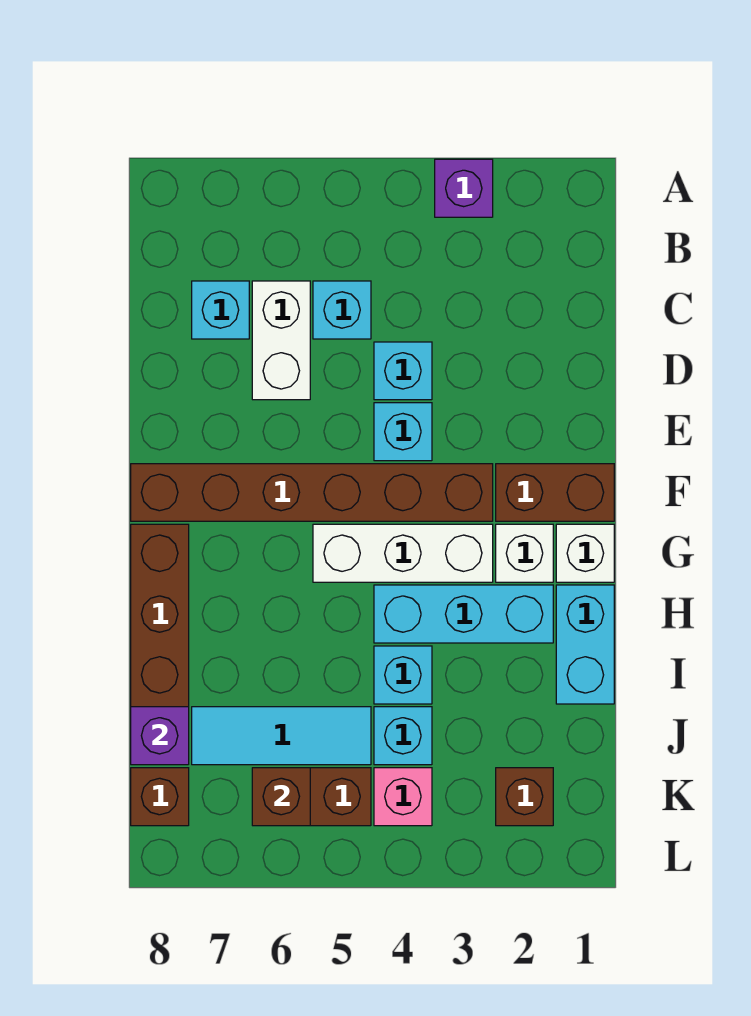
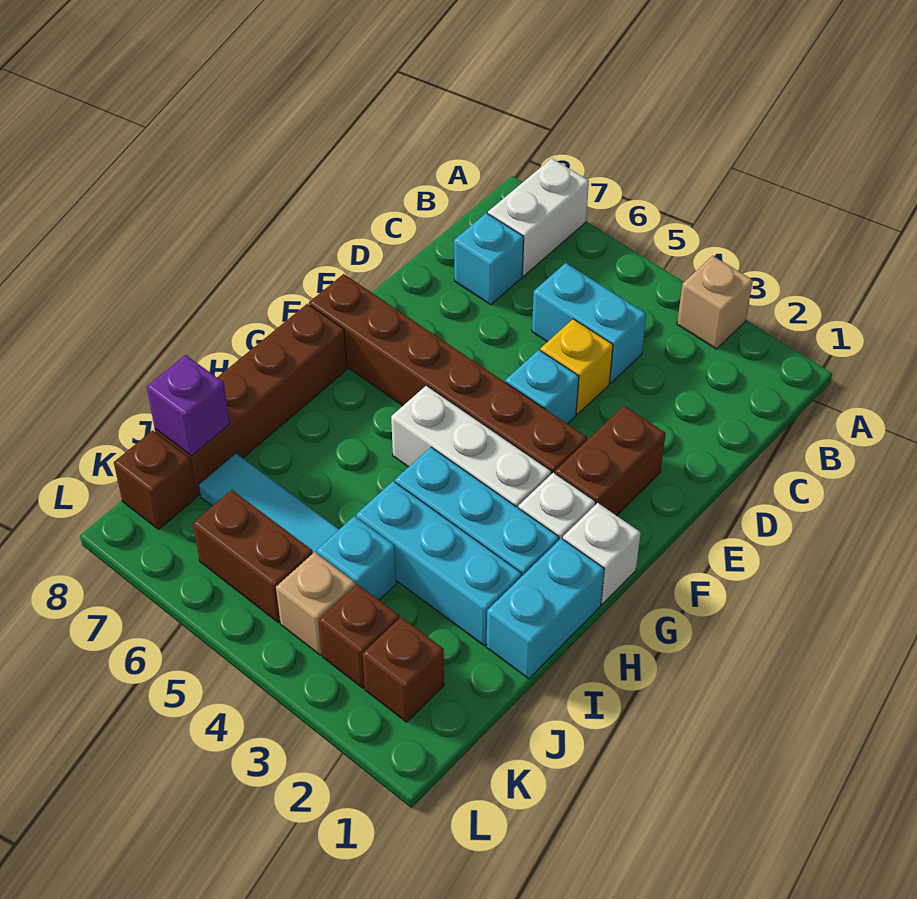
purple brick A3 level 1 -> tan brick A3 level 1
cyan brick C5 level 1 -> cyan brick C4:C5 level 1
white brick C6:D6 level 1 -> white brick A7:B7 level 1
cyan brick D4 level 1 -> yellow brick D4 level 1
brown brick F1:F2 level 1 -> brown brick E2:F2 level 1
cyan brick I4 level 1 -> cyan brick I2:I4 level 1
pink brick K4 level 1 -> tan brick K4 level 1
brown brick K6 level 2 -> brown brick K3 level 1

